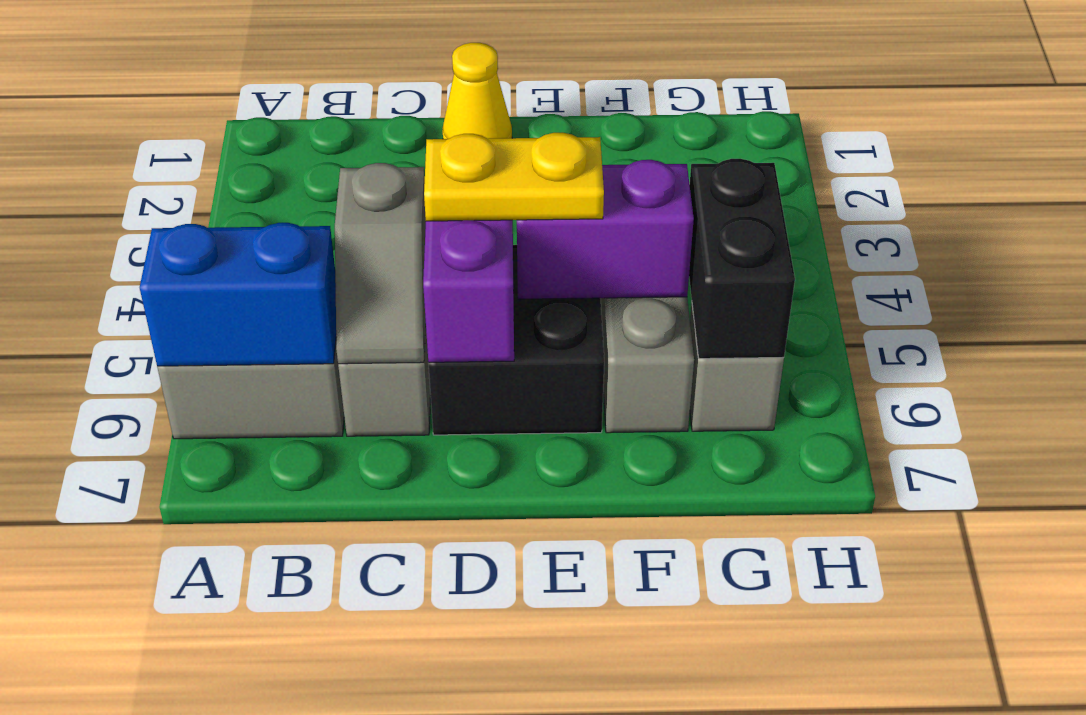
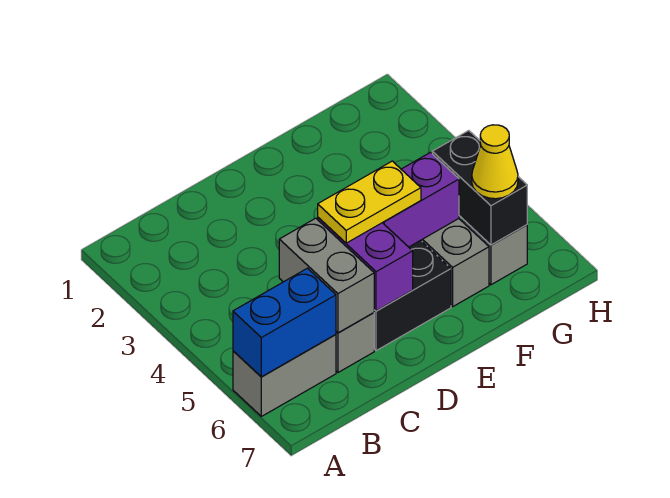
grey slope C5:C6 level 2 top 5 -> grey brick C5:C6 level 2
yellow cone D1 level 1 -> yellow cone G6 level 3

